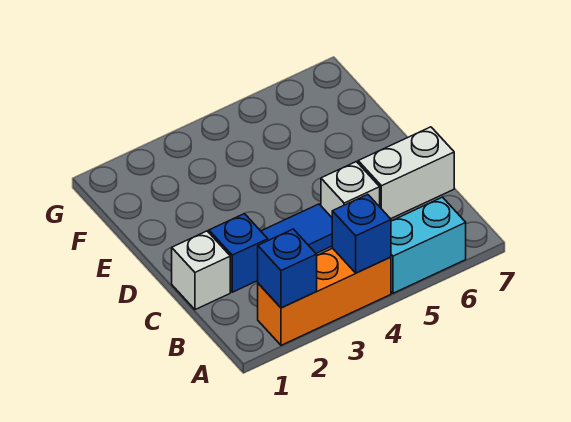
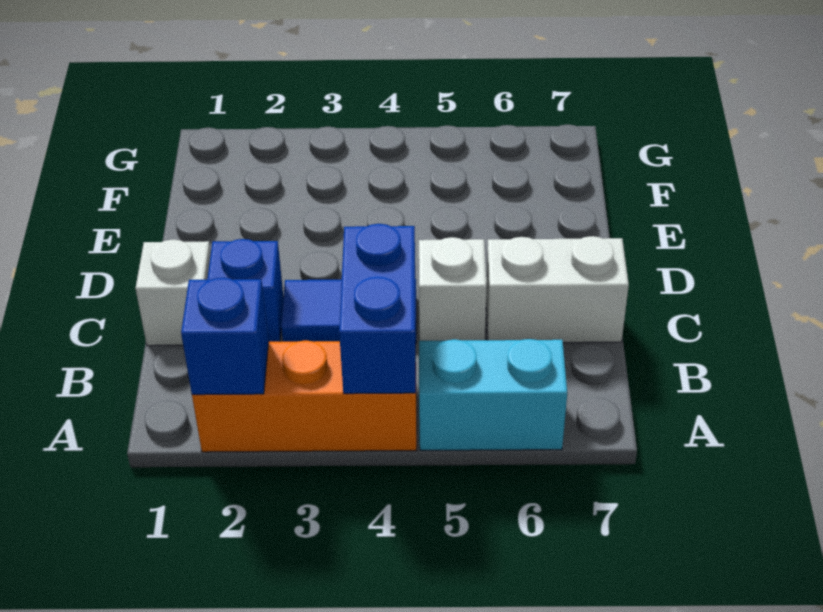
blue brick A4 level 2 -> blue brick A4:B4 level 2

